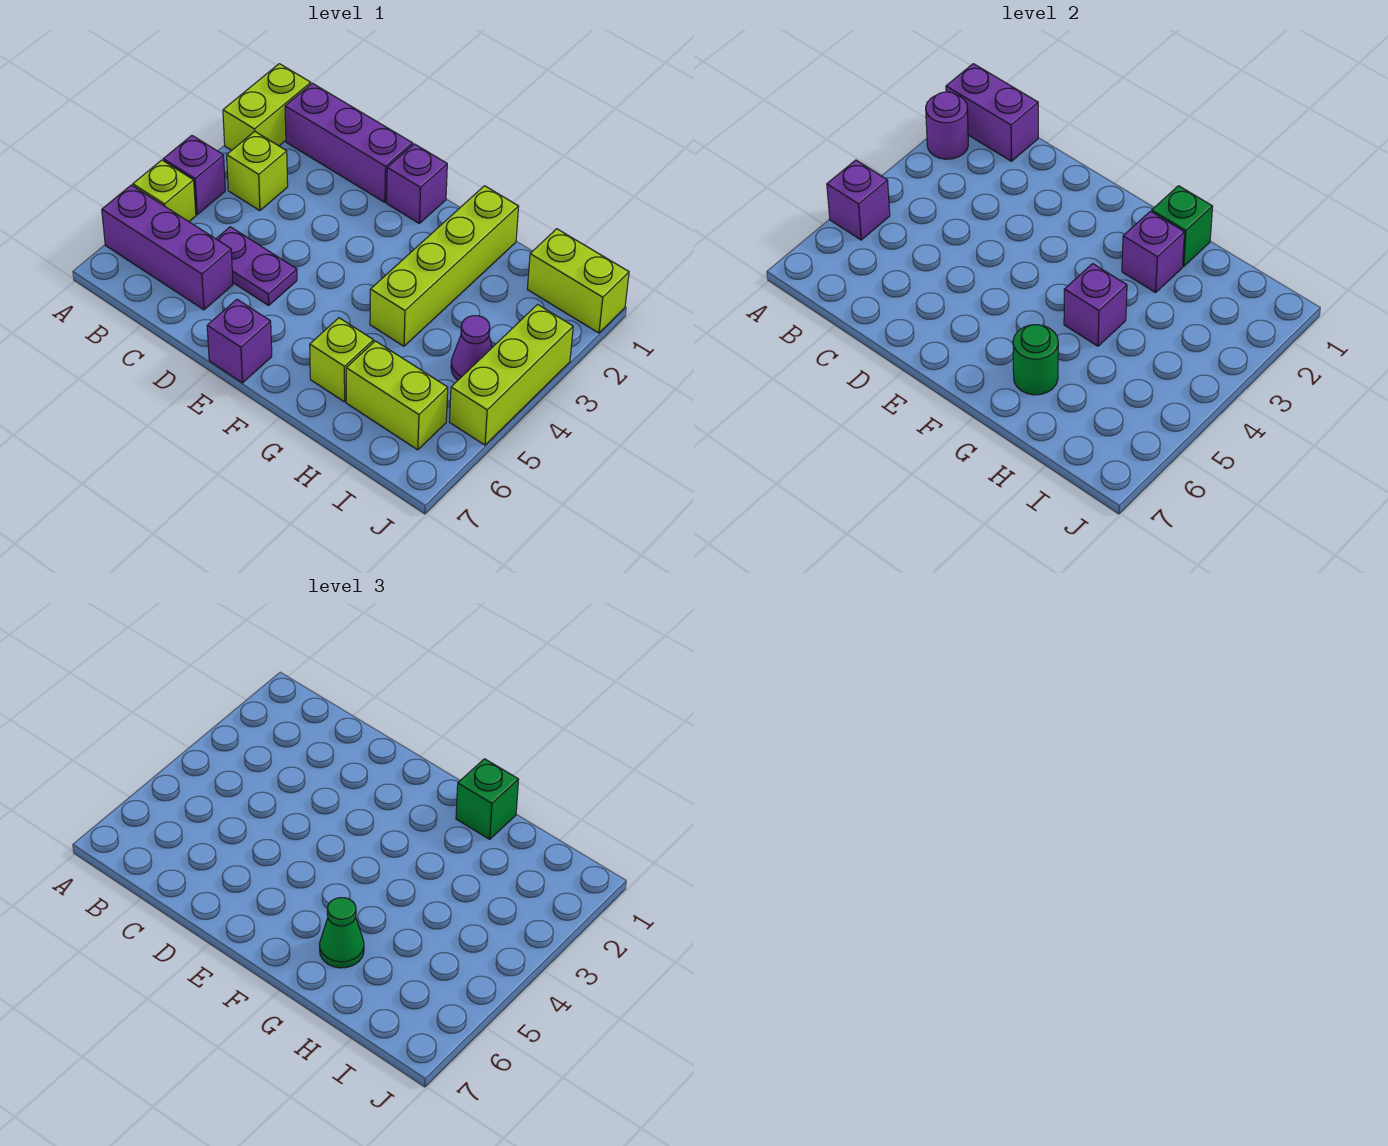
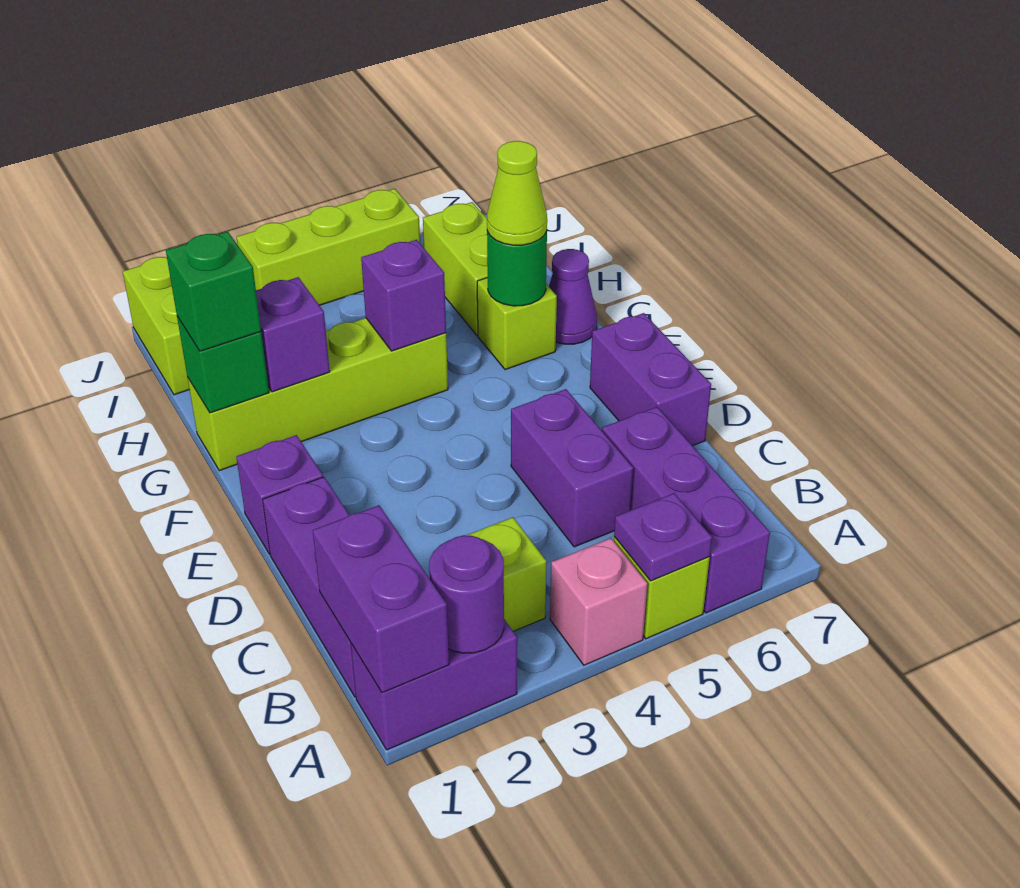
lime brick A1:A2 level 1 -> purple brick A1:A2 level 1
purple brick A4 level 1 -> pink brick A4 level 1
purple brick A5 level 2 -> purple plate A5 level 2
purple plate C5:D5 level 1 -> purple brick C5:D5 level 1
purple brick E7 level 1 -> purple brick D7:E7 level 1
green cone G6 level 3 -> lime cone G6 level 3
purple cone I4 level 1 -> purple cone G7 level 1

